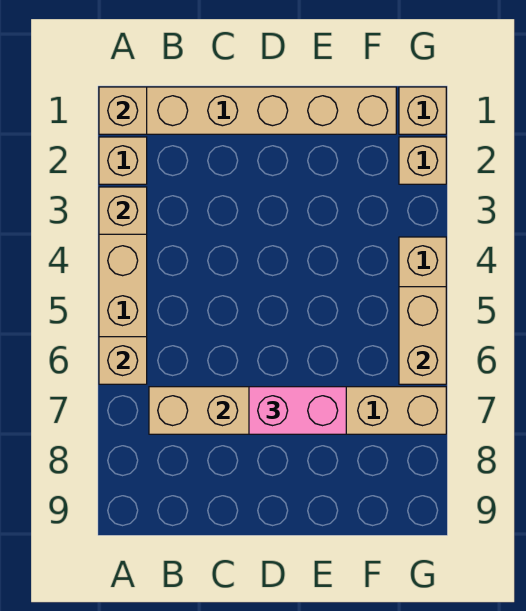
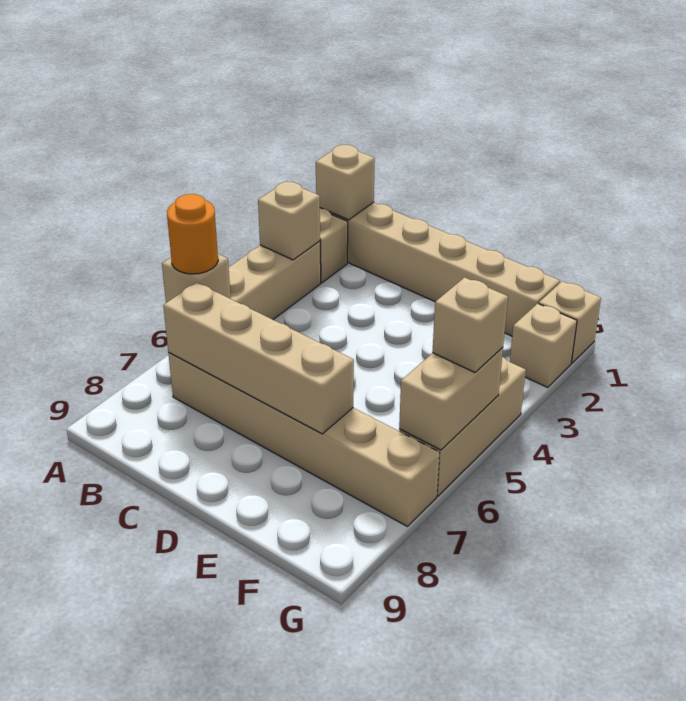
none -> orange round brick A6 level 3
pink brick D7:E7 level 3 -> none
none -> tan brick G5 level 3

